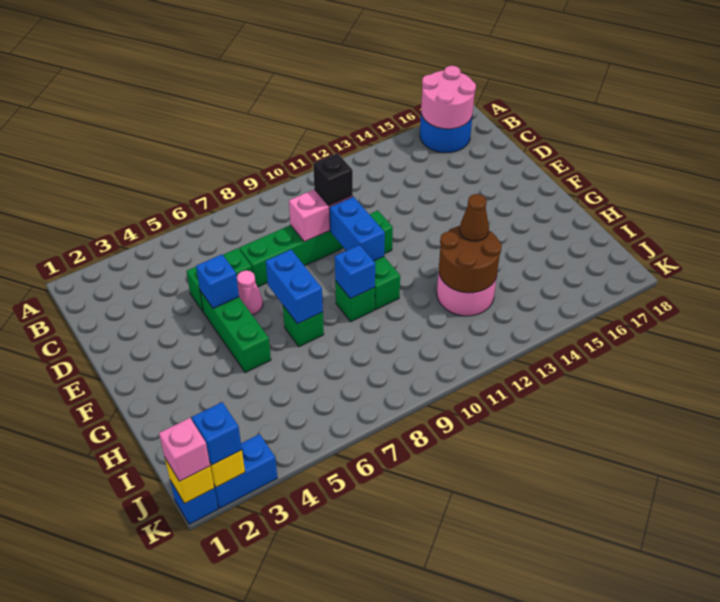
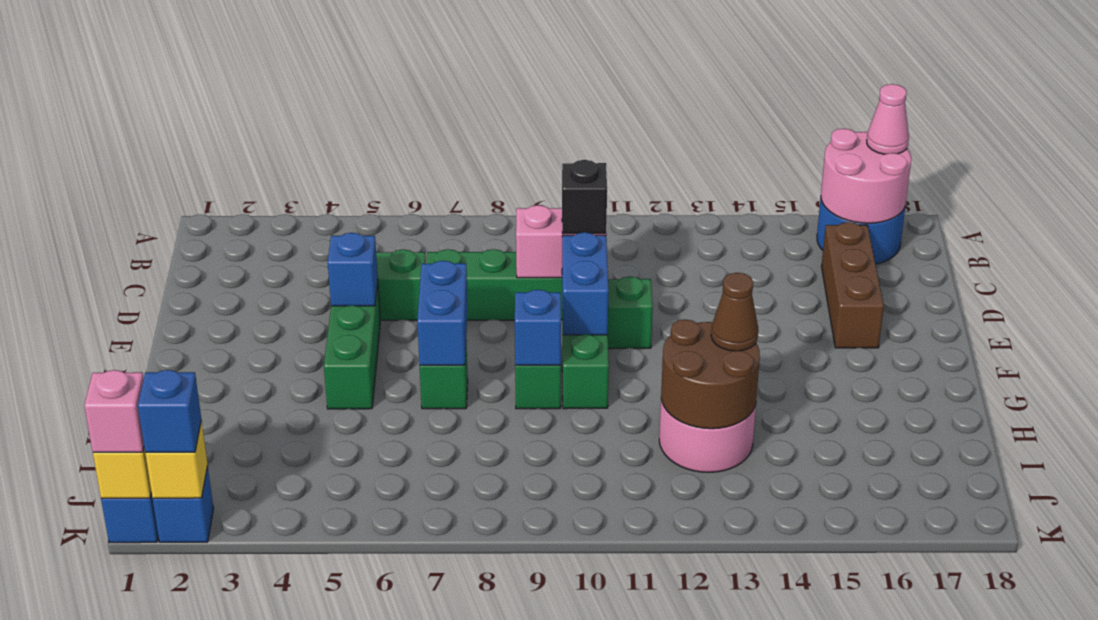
none -> brown brick C16:E16 level 1
pink cone E6 level 1 -> pink cone A17 level 3
blue brick K2:K3 level 1 -> blue brick K2 level 1

